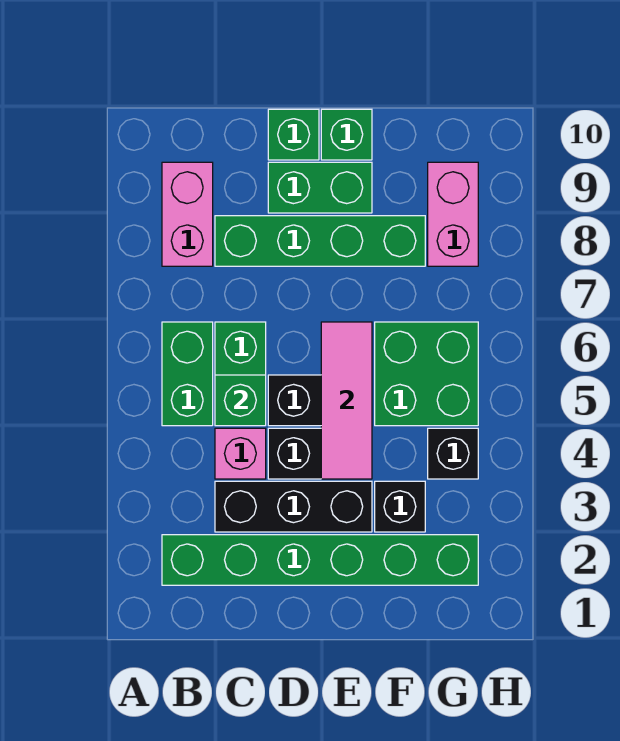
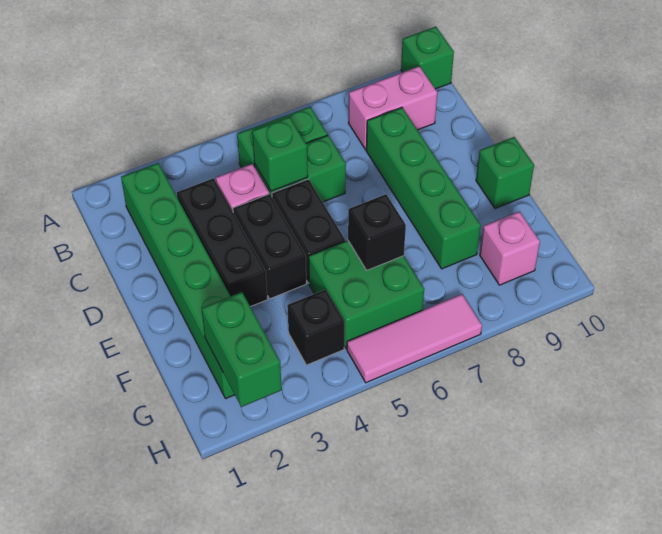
green brick D9:E9 level 1 -> green brick G2:H2 level 2
green brick D10 level 1 -> green brick A10 level 1
pink tile E4:E6 level 2 -> pink tile H5:H7 level 1
black brick F3 level 1 -> black brick F6 level 2
pink brick G8:G9 level 1 -> pink brick G9 level 1

